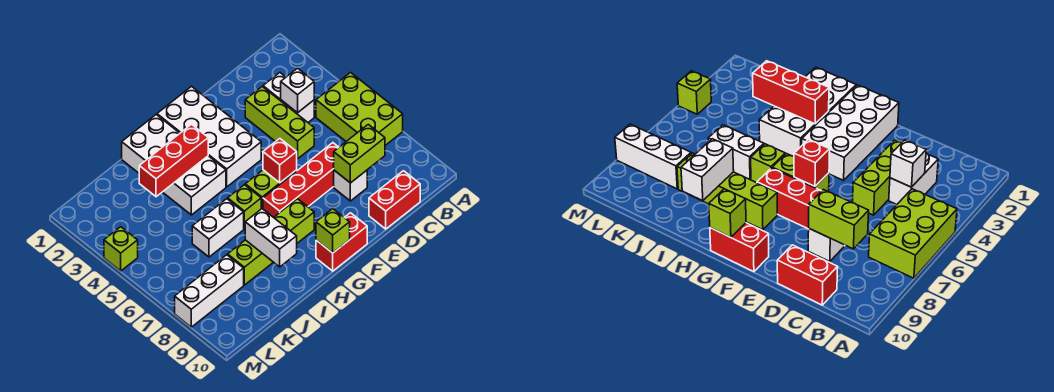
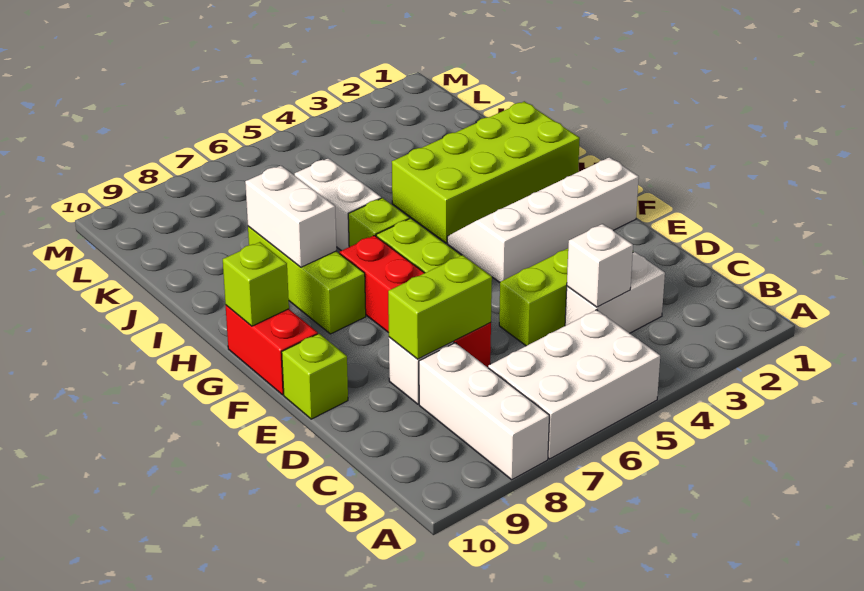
lime brick A5:B7 level 1 -> white brick A5:B7 level 1
lime brick C8:D8 level 2 -> lime brick D7:D8 level 2
red brick C10:D10 level 1 -> none
white brick F1:G4 level 1 -> white slope F1:G4 level 1 top F
red brick F6 level 2 -> none
lime brick G8:J8 level 1 -> lime brick G8:I8 level 1
white brick H1:I4 level 1 -> lime brick H1:I4 level 1
red brick H3:J3 level 2 -> none
white brick I8:I9 level 2 -> white brick H8:I8 level 2
white brick K8:M8 level 1 -> white brick A8:C8 level 1
lime brick M4 level 1 -> lime brick E10 level 1

